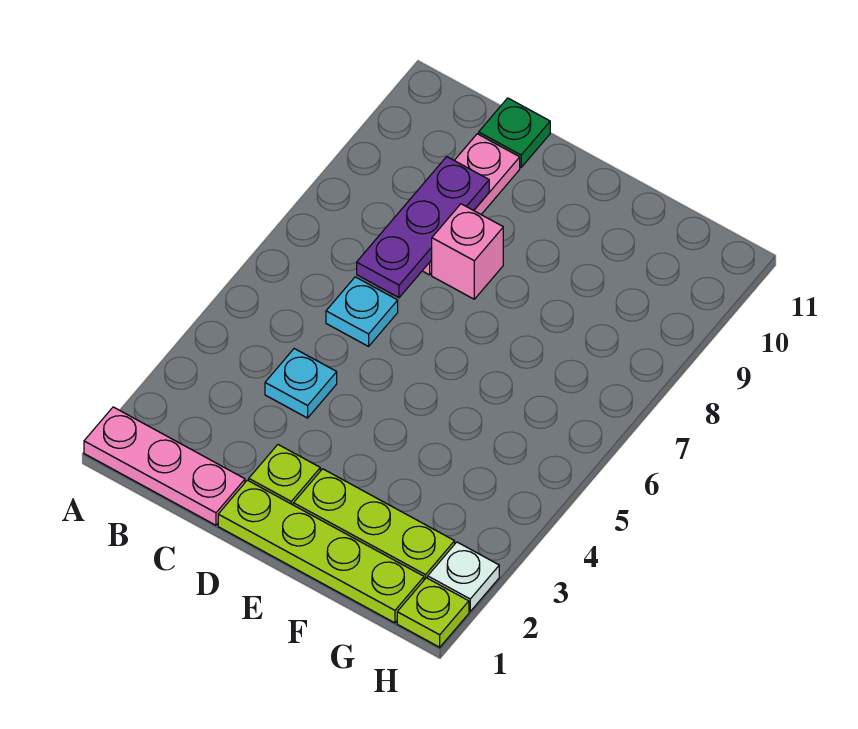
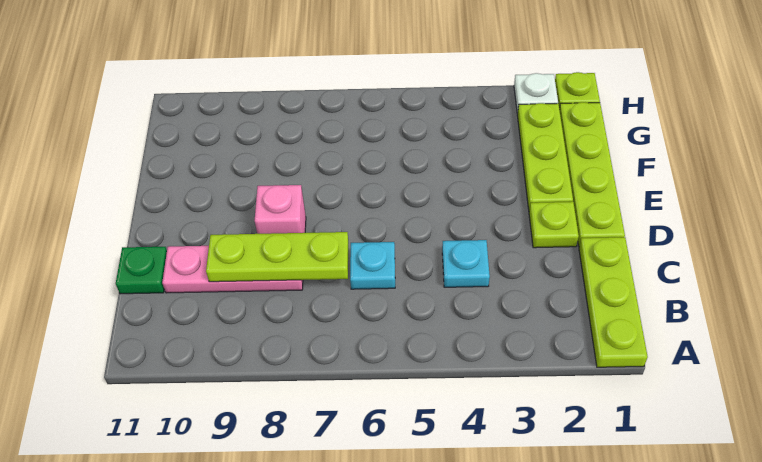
pink plate A1:C1 level 1 -> lime plate A1:C1 level 1
purple plate C7:C9 level 2 -> lime plate C7:C9 level 2

